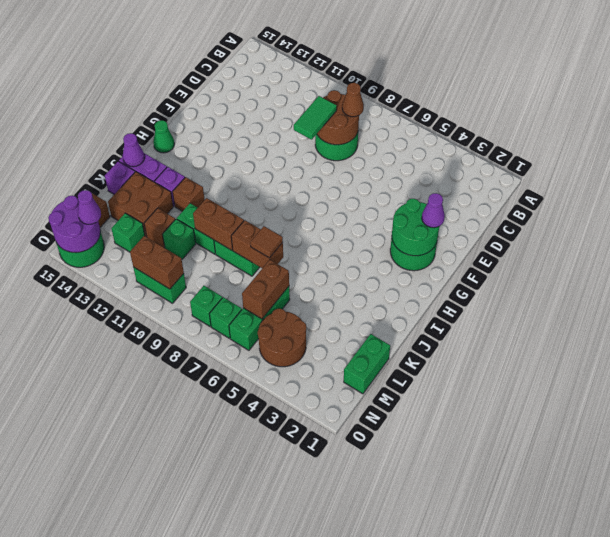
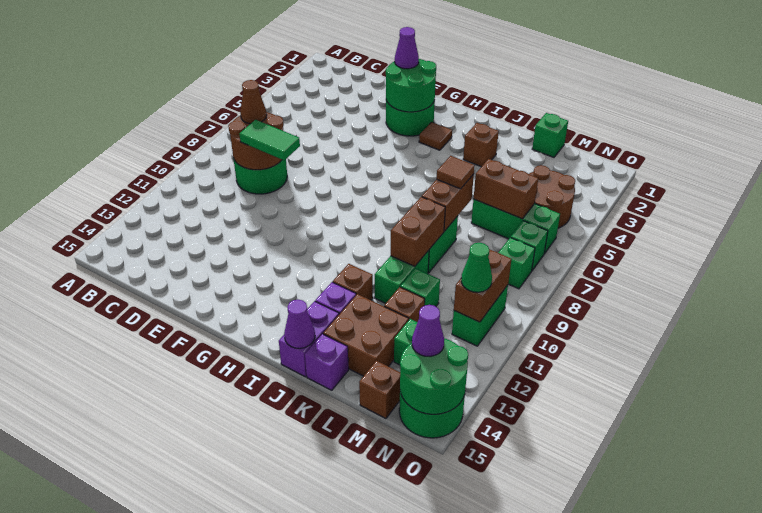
none -> brown tile H3 level 1
green cone H15 level 1 -> green cone N11 level 3
none -> brown brick J3 level 1
green brick L1:M1 level 1 -> green brick L1 level 1
purple round brick N14:O15 level 2 -> green round brick N14:O15 level 2

